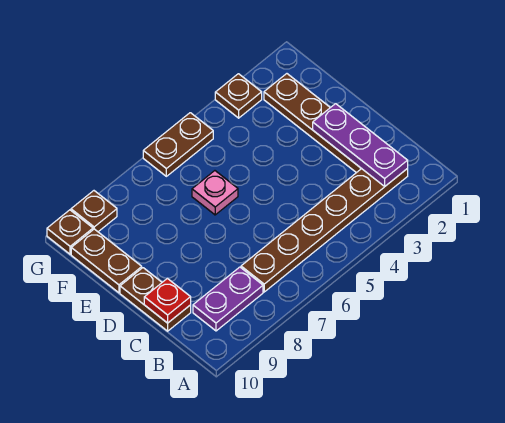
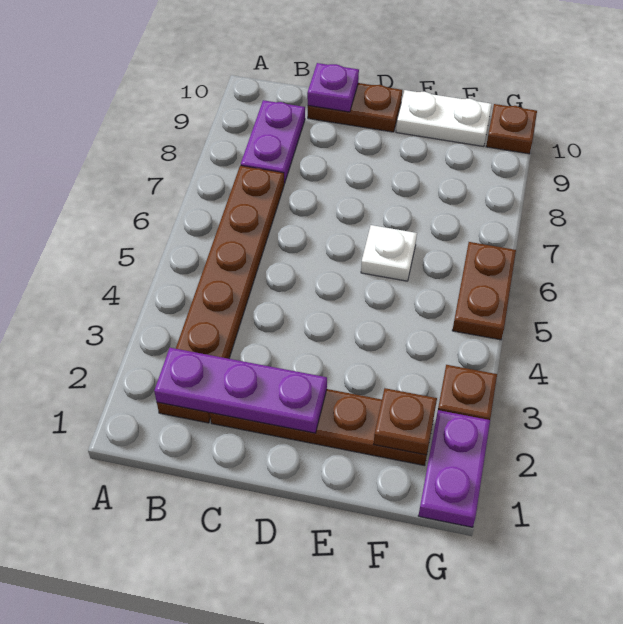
red plate C10 level 2 -> purple plate C10 level 2
pink plate E6 level 1 -> white plate E6 level 1
brown plate E10:F10 level 1 -> white plate E10:F10 level 1
none -> purple plate G1:G2 level 1
brown plate G9 level 1 -> brown plate F2 level 2

